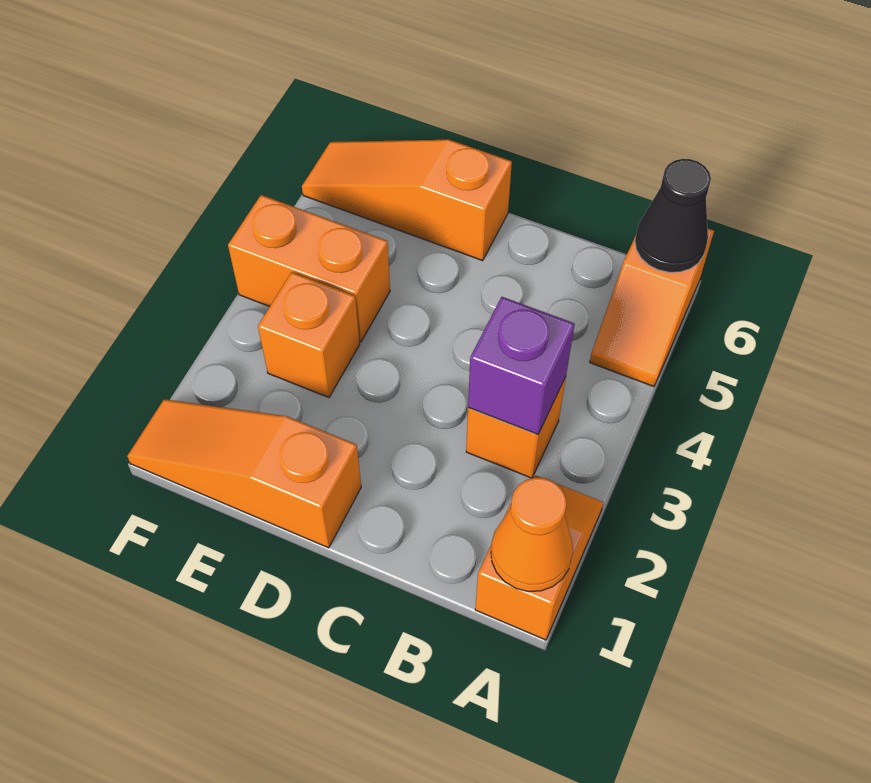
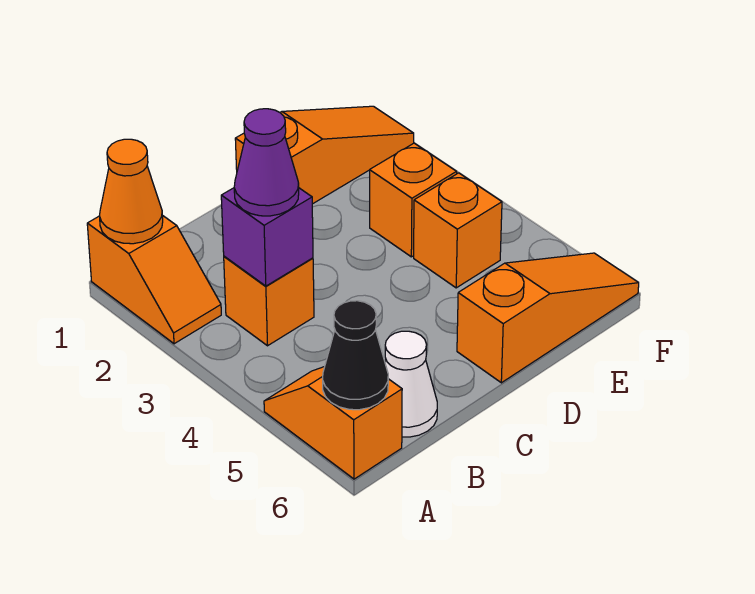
none -> purple cone B3 level 3
none -> white cone B6 level 1
orange brick E4:F4 level 1 -> orange brick E4 level 1

